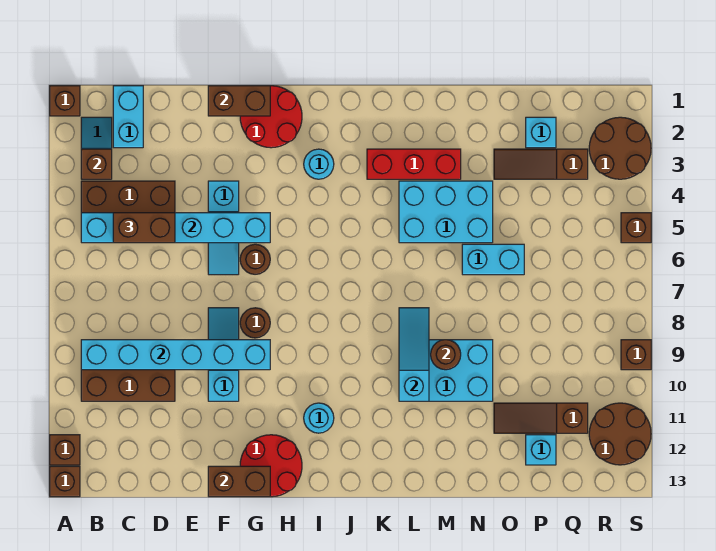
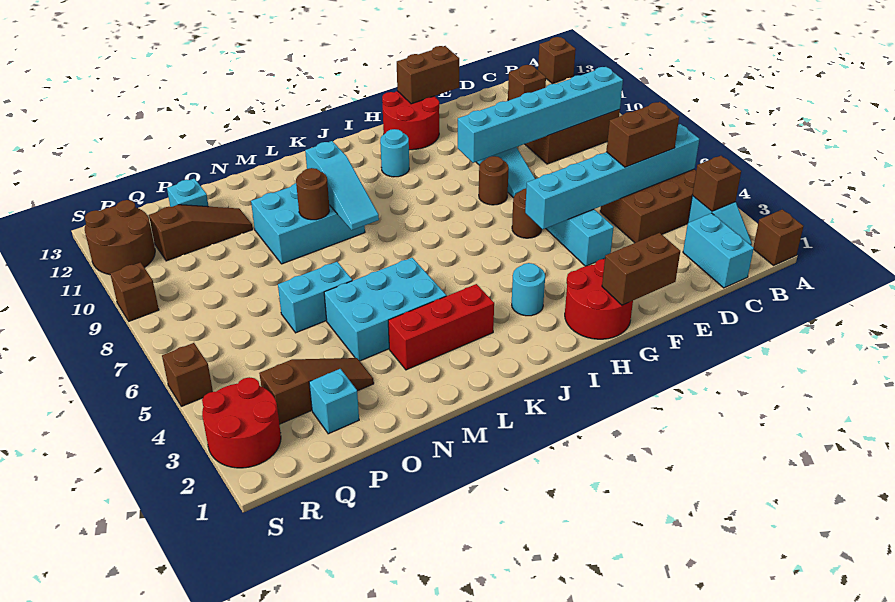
brown brick A12 level 1 -> brown brick C12 level 1
brown round brick R2:S3 level 1 -> red round brick R2:S3 level 1

